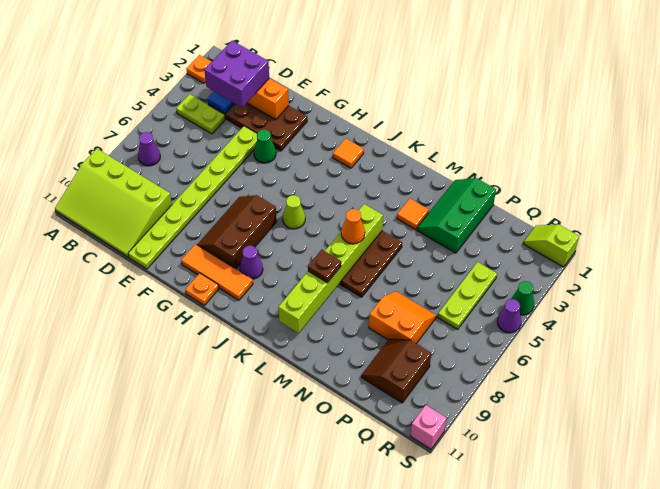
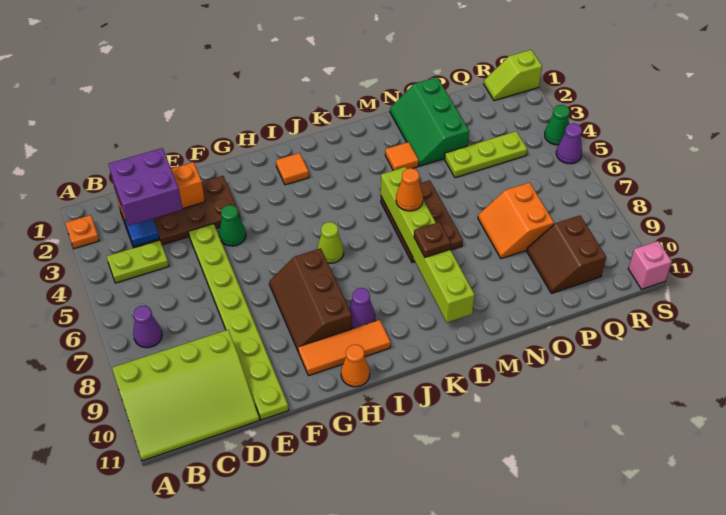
orange plate H11 level 1 -> orange cone H11 level 1
orange slope O7:P8 level 1 top 8 -> orange slope O7:P8 level 1 top P
lime plate Q4:Q6 level 1 -> lime plate O4:Q4 level 1

